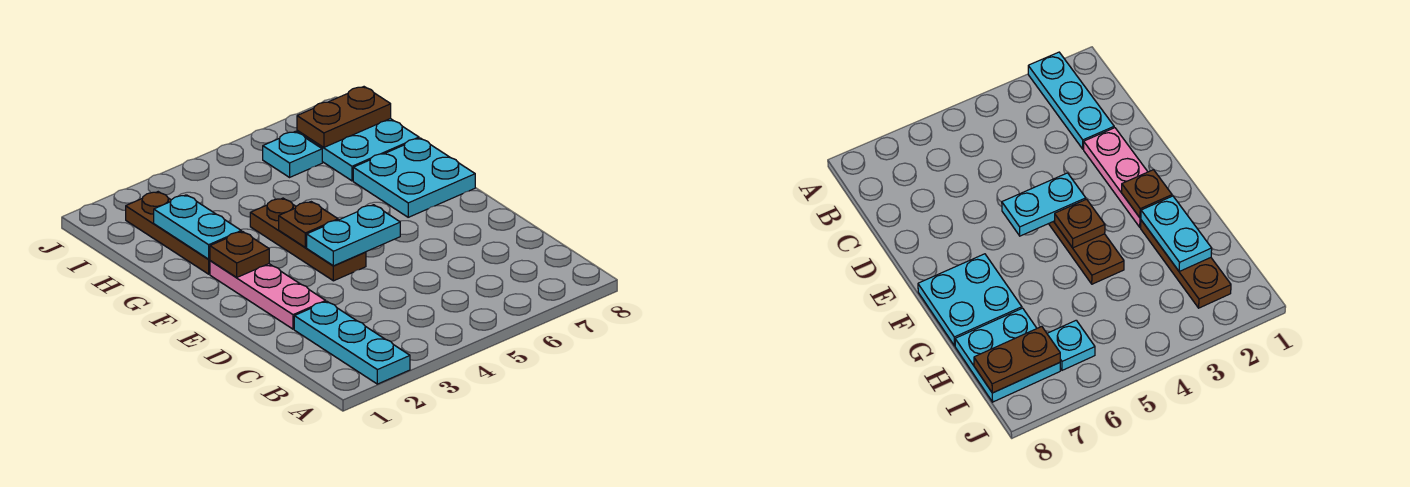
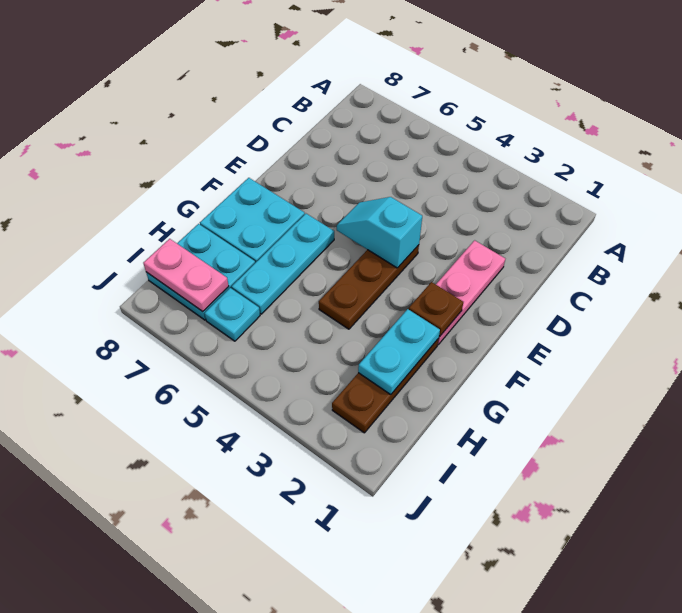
cyan plate A2:C2 level 1 -> cyan plate F6:H6 level 1
cyan plate E4:E5 level 2 -> cyan slope E4:E5 level 2 top 4
brown plate F4 level 2 -> none
brown plate I7:I8 level 2 -> pink plate I7:I8 level 2

